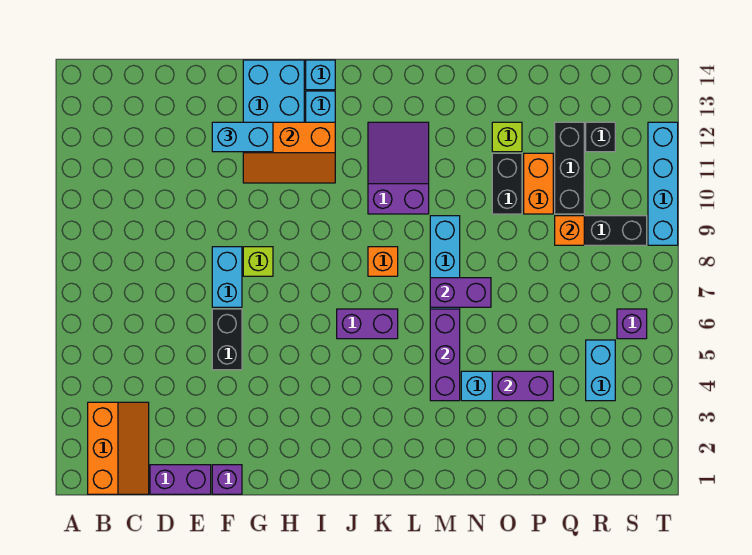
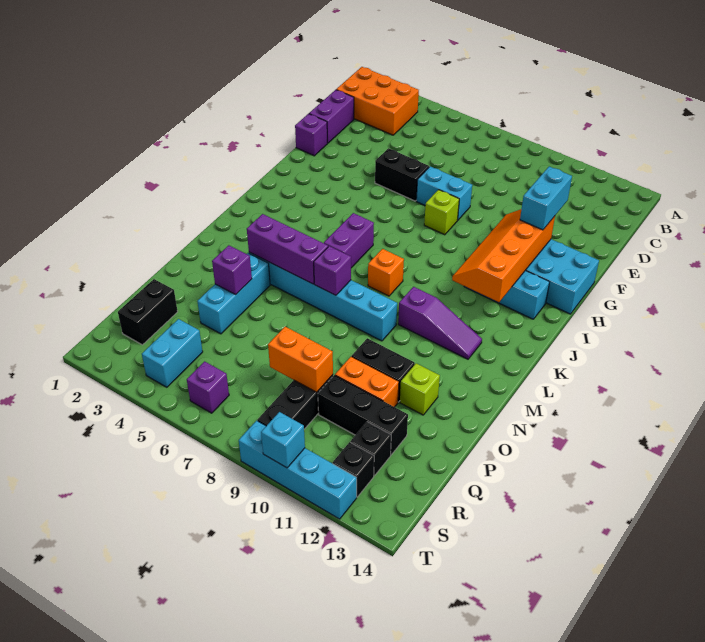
orange slope B1:C3 level 1 top B -> orange brick B1:C3 level 1
orange slope G11:I12 level 2 top 12 -> orange slope G11:J12 level 2 top 12
cyan brick I14 level 1 -> cyan brick T10 level 2
purple slope K10:L12 level 1 top 10 -> purple slope L10:L12 level 1 top 10
purple brick M7:N7 level 2 -> purple brick M7 level 2
purple brick O4:P4 level 2 -> purple brick O4 level 2
none -> black brick Q2:R2 level 1
orange brick Q9 level 2 -> orange brick Q8:Q9 level 2
cyan brick R4:R5 level 1 -> cyan brick R4:S4 level 1
none -> black brick S12 level 1

